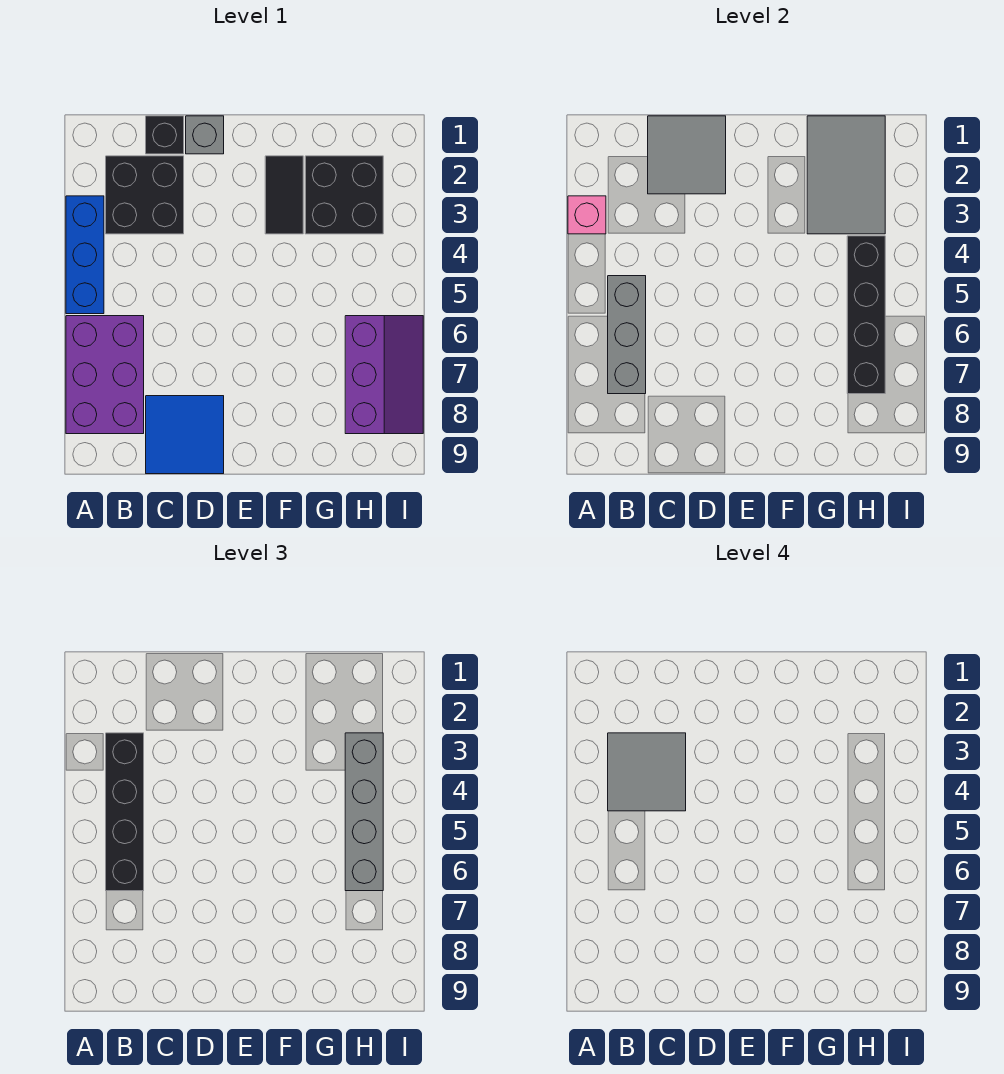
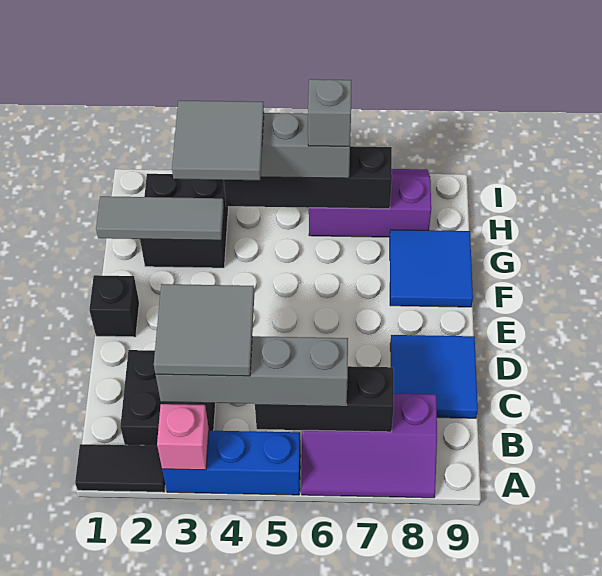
purple brick A6:B8 level 1 -> purple slope A6:B8 level 1 top B
black brick B3:B6 level 3 -> grey brick B3:B6 level 3
grey brick B5:B7 level 2 -> black brick B5:B7 level 2
black brick C1 level 1 -> black brick E1 level 1
grey tile C1:D2 level 2 -> grey tile G3:H4 level 4
grey brick D1 level 1 -> grey brick H6 level 4
black tile F2:F3 level 1 -> black tile A1:A2 level 1
none -> blue tile F8:G9 level 1
grey tile G1:H3 level 2 -> grey tile G1:G3 level 2

